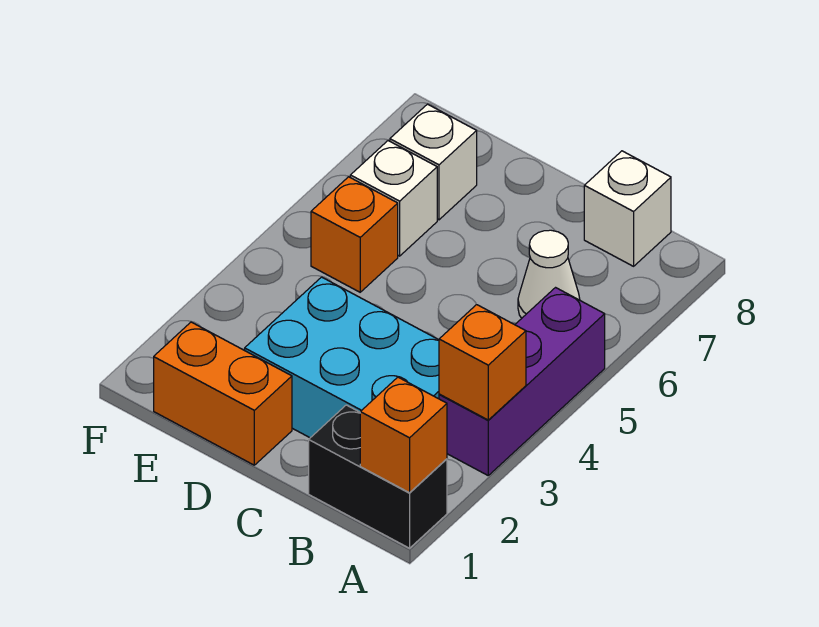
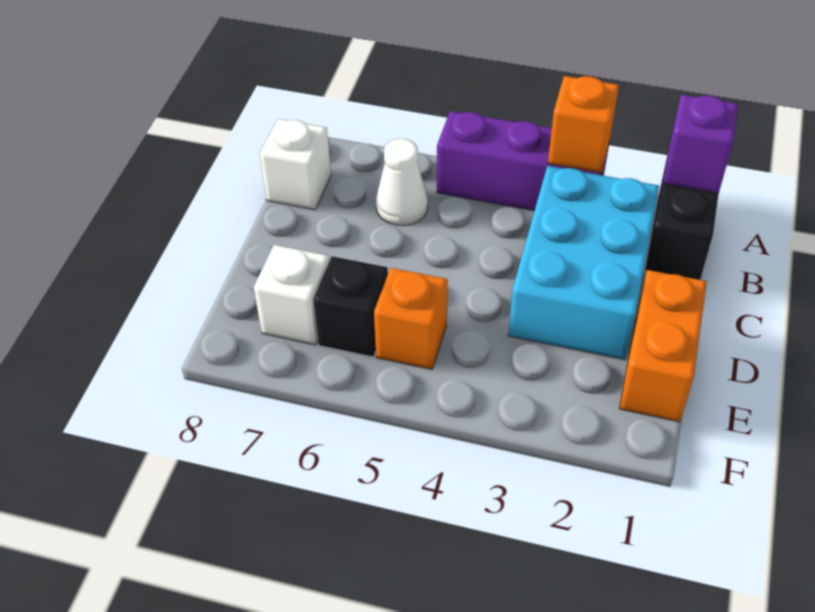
orange brick A1 level 2 -> purple brick A1 level 2
white brick E6 level 1 -> black brick E6 level 1

